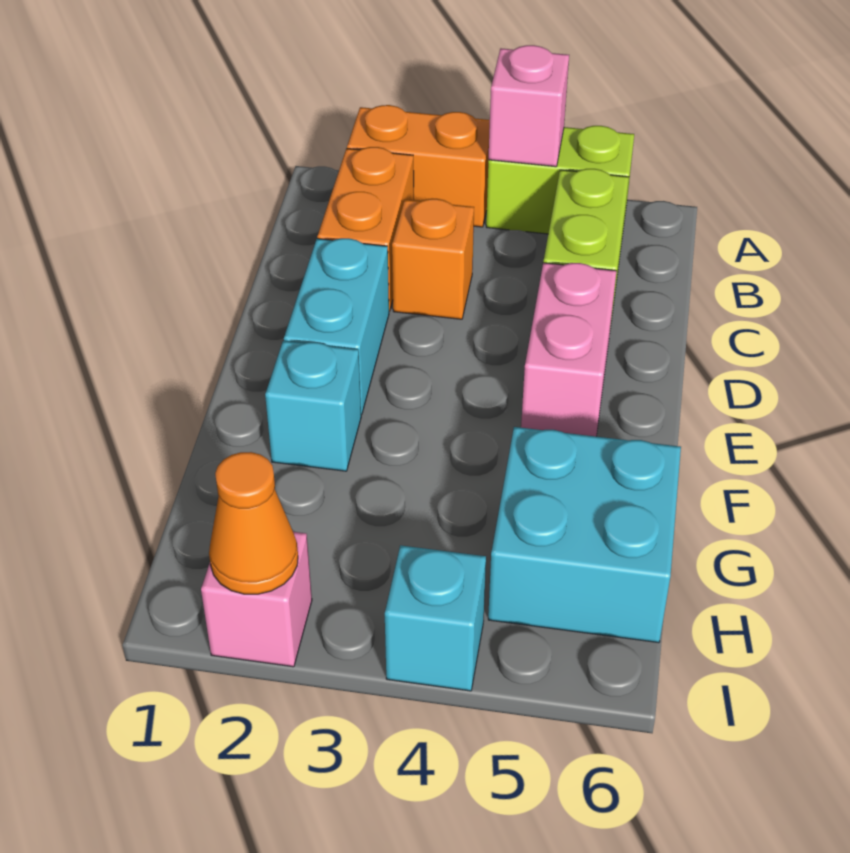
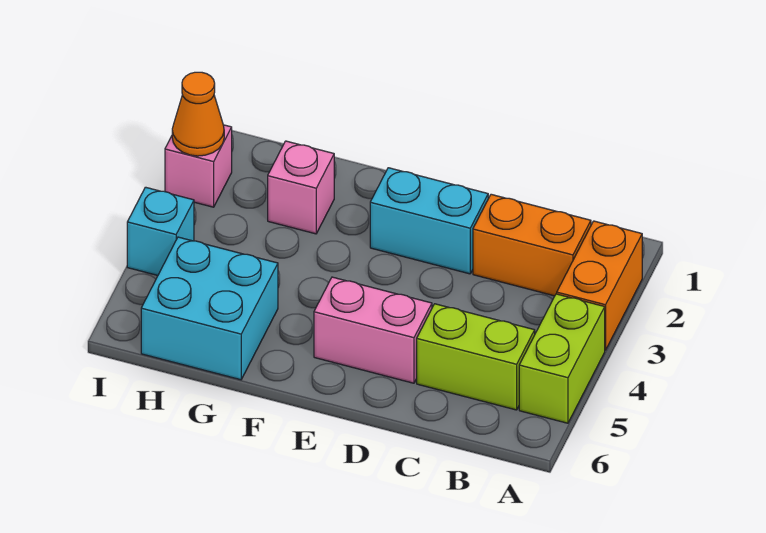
pink brick A4 level 2 -> pink brick G2 level 1
orange brick C3 level 1 -> none
cyan brick F2 level 1 -> none

